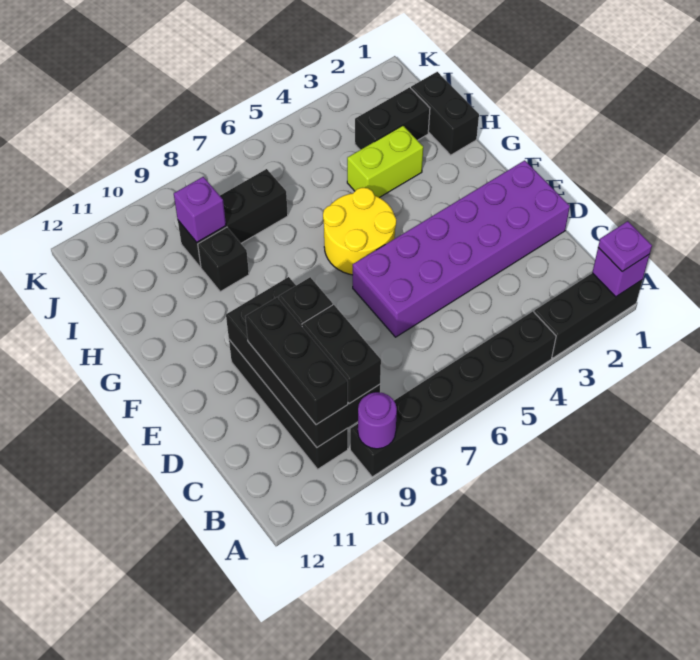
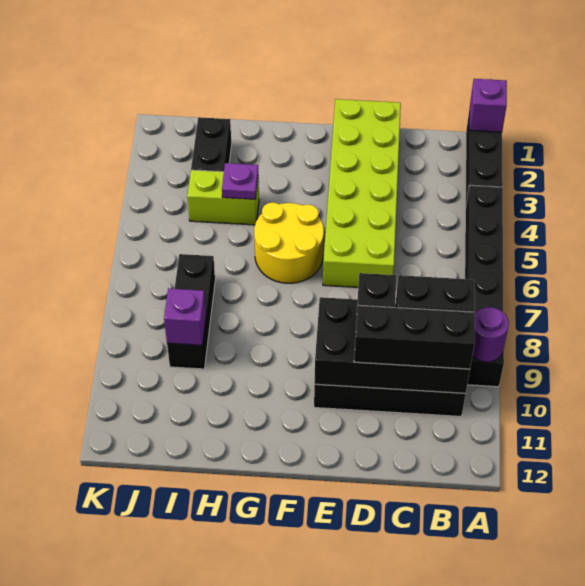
purple plate A1 level 3 -> purple plate H4 level 2
purple brick D1:E6 level 1 -> lime brick D1:E6 level 1
black brick H1:I1 level 1 -> none
lime brick H3:H4 level 1 -> lime brick H4:I4 level 1
black brick H9 level 1 -> none

